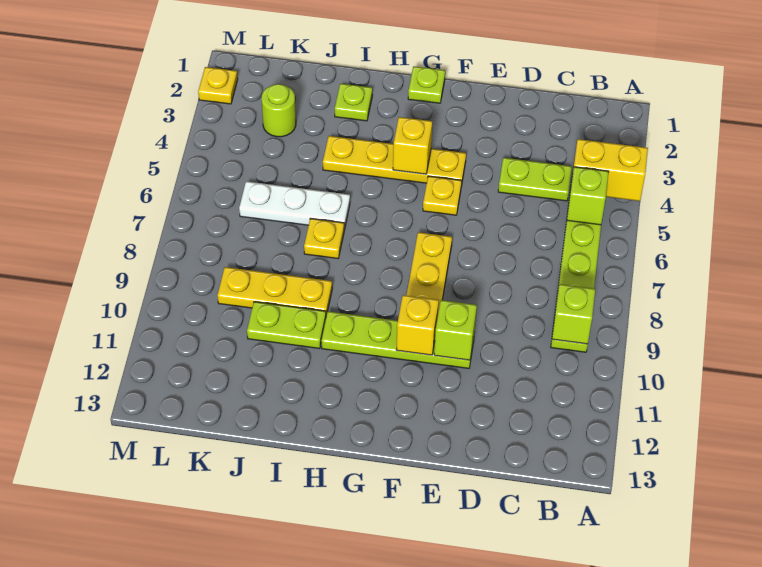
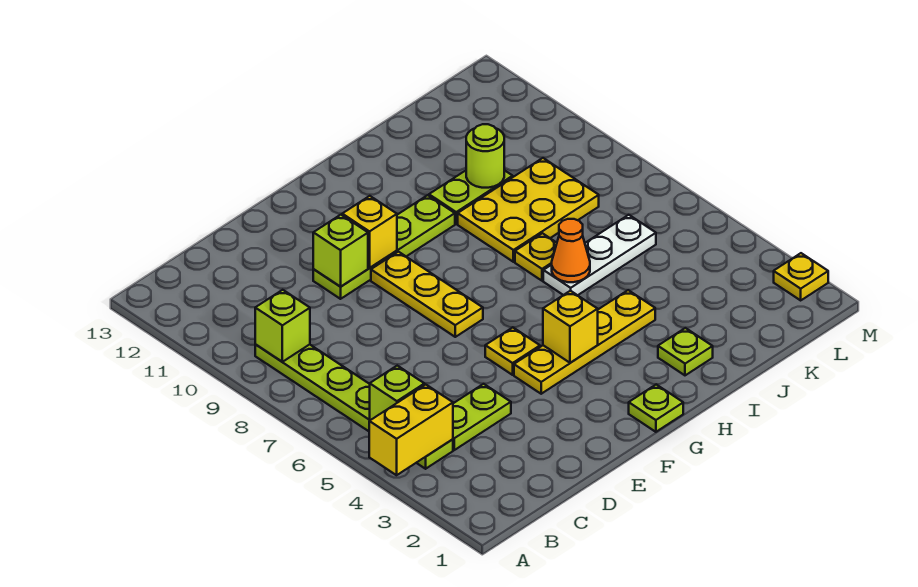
none -> orange cone I6 level 2
yellow plate I9:K9 level 1 -> yellow plate I8:K9 level 1
lime round brick K3 level 1 -> lime round brick J10 level 2

